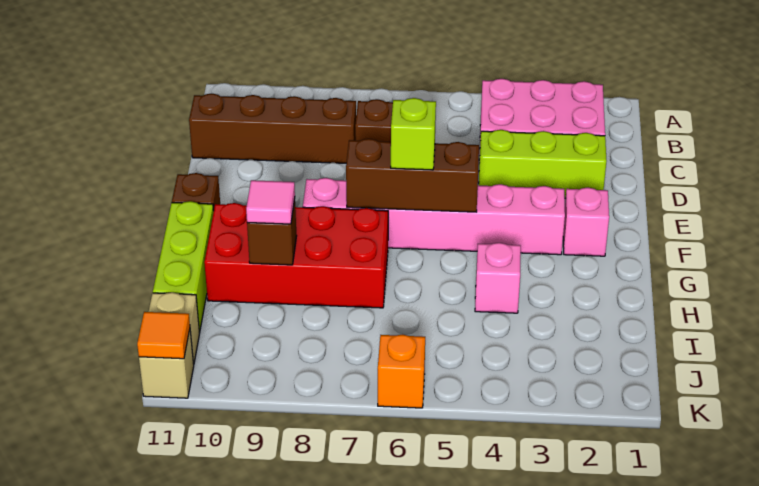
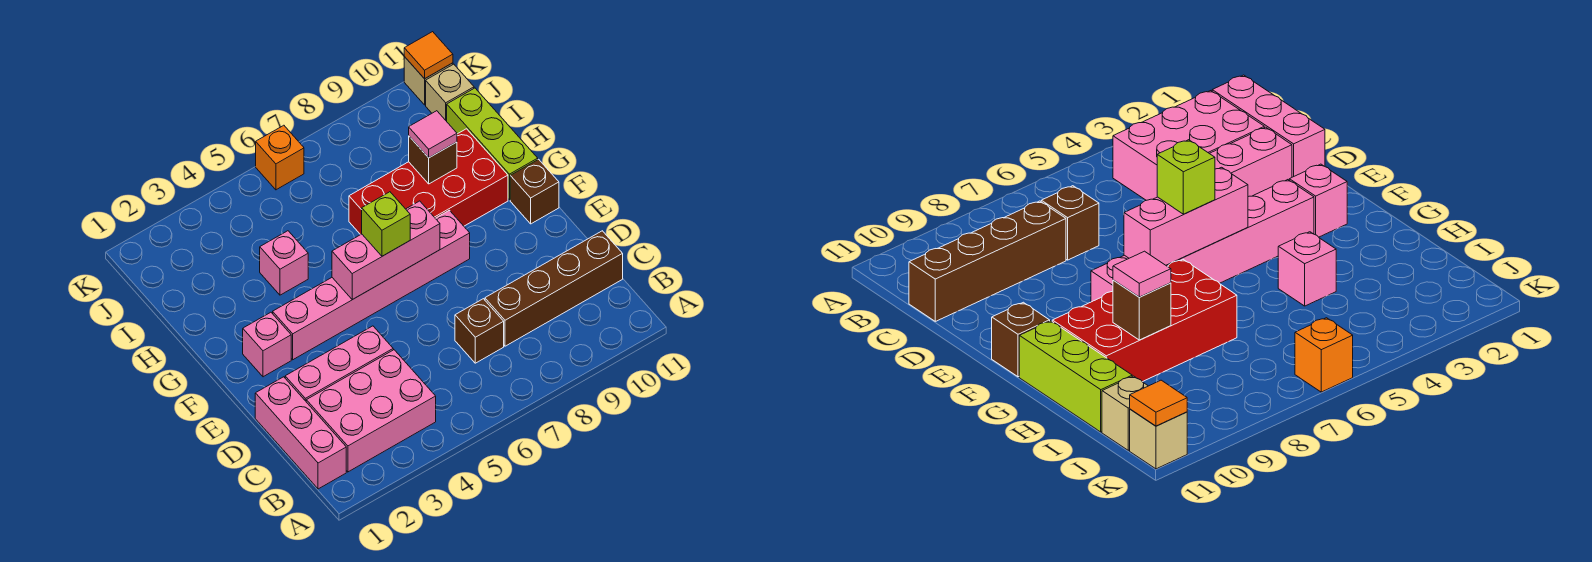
none -> pink brick B1:D1 level 1
lime brick D2:D4 level 1 -> pink brick D2:D4 level 1
brown brick F5:F7 level 2 -> pink brick F5:F7 level 2

